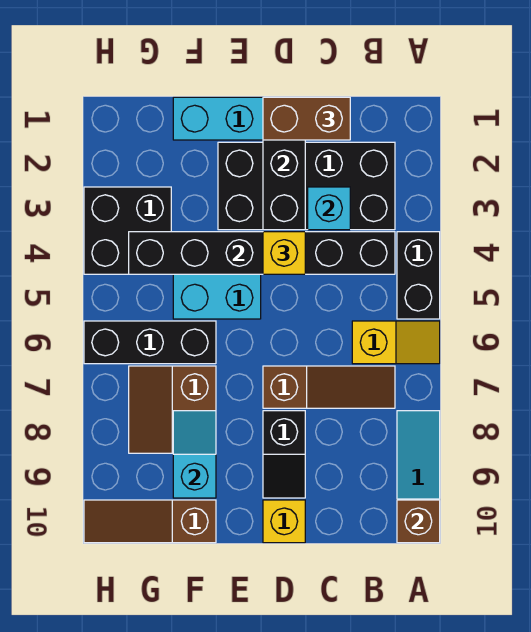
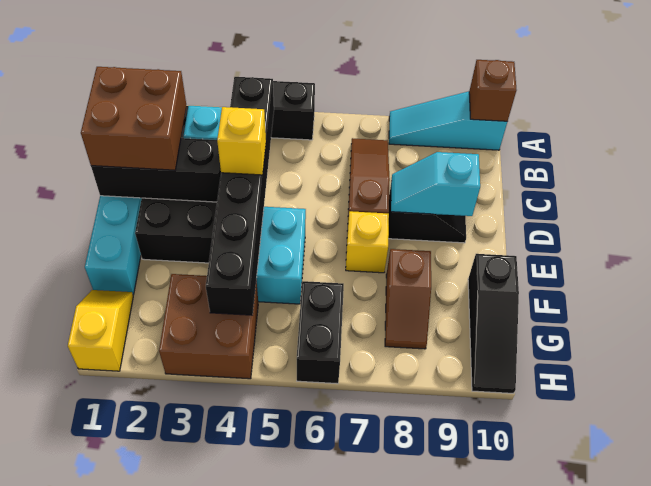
yellow slope A6:B6 level 1 top B -> yellow slope G1:H1 level 1 top H
brown brick C1:D1 level 3 -> brown brick C1:D2 level 3
yellow brick D10 level 1 -> yellow brick E7 level 1
black brick F6:H6 level 1 -> black brick G6:H6 level 1
brown slope F7:G8 level 1 top F -> brown slope F8:G8 level 1 top F
cyan slope F8:F9 level 2 top 9 -> cyan slope D8:D9 level 2 top 9
brown slope F10:H10 level 1 top F -> black slope F10:H10 level 1 top F
black brick G3:H4 level 1 -> brown brick G3:H4 level 1

